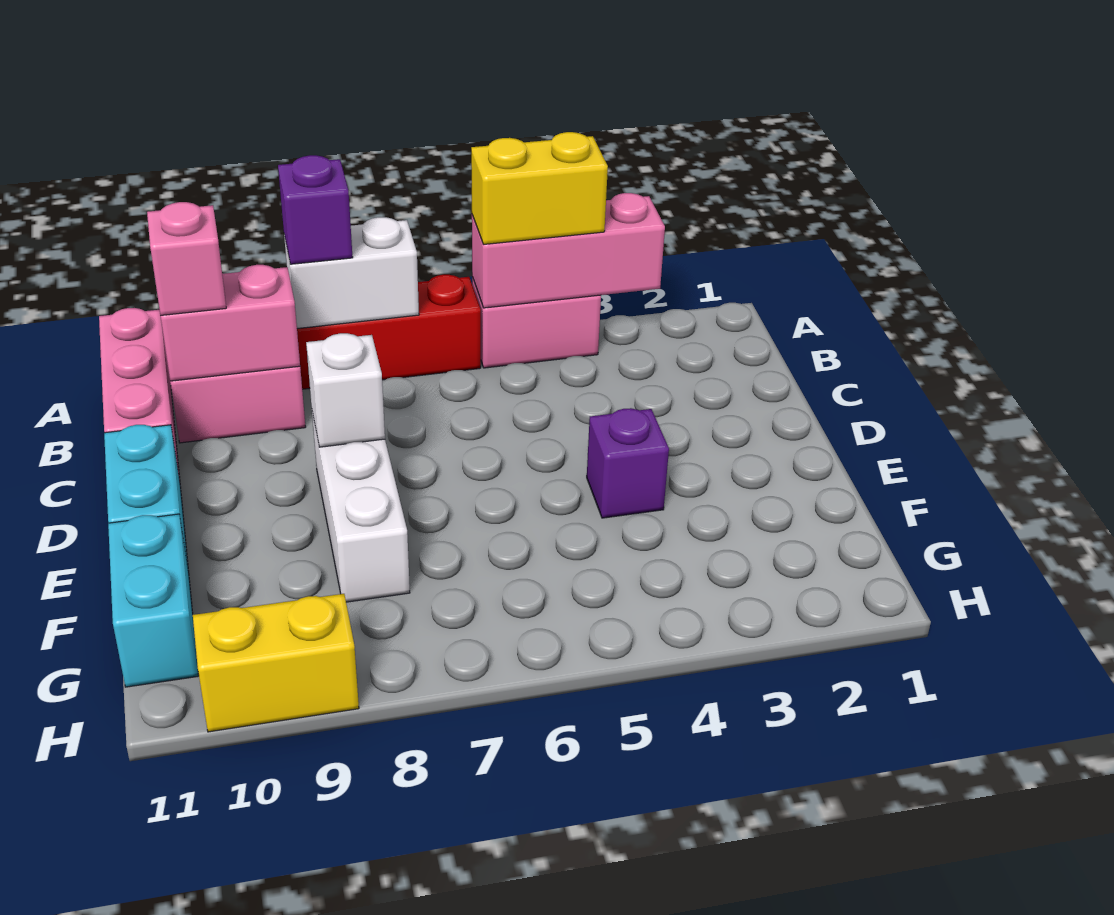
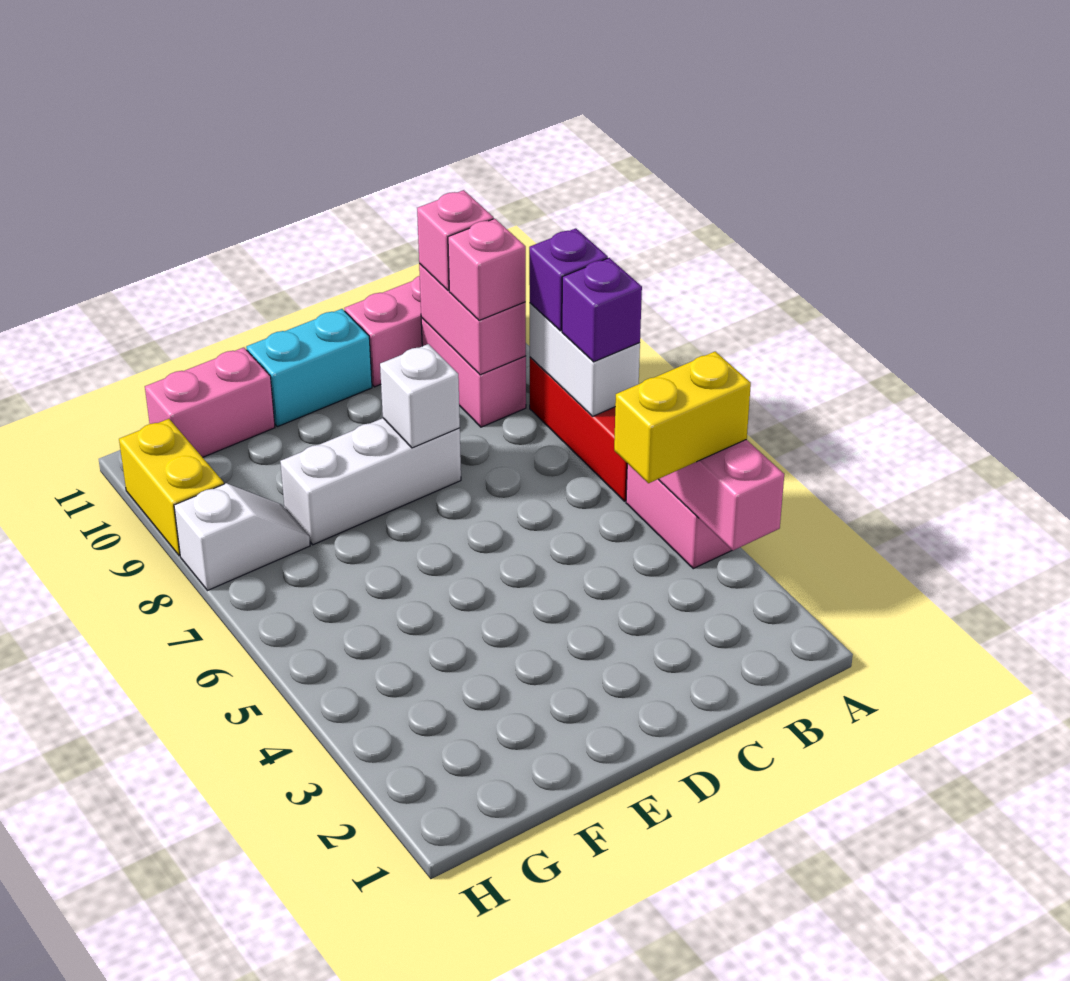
yellow brick A4:A5 level 3 -> yellow brick A4:B4 level 3
none -> pink brick B9 level 3
purple brick E4 level 1 -> purple brick A7 level 3
cyan brick F11:G11 level 1 -> pink brick F11:G11 level 1
none -> white slope G8:H8 level 1 top H

